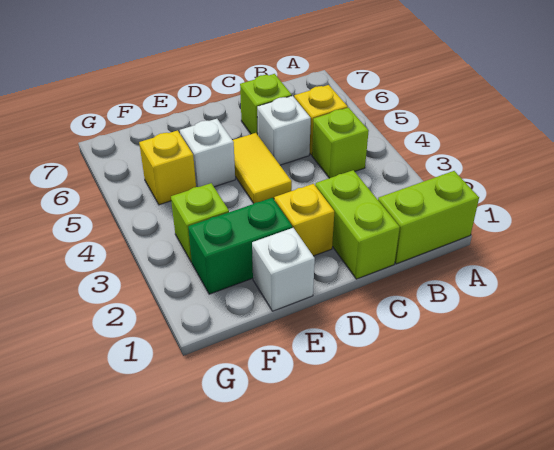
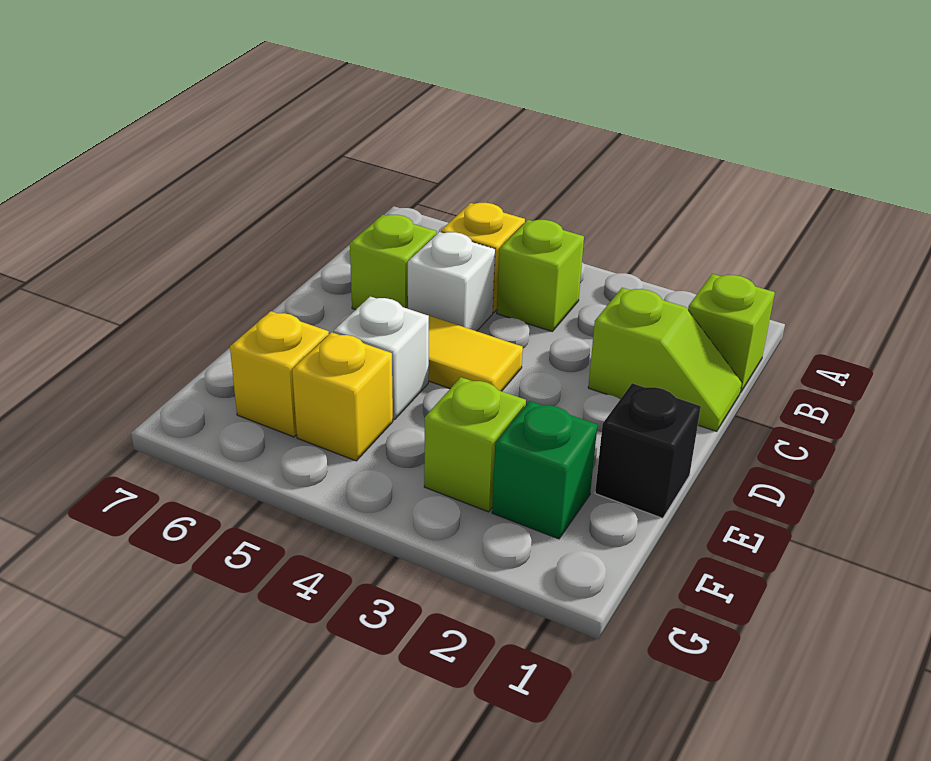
lime brick A1:B1 level 1 -> lime brick B1 level 1
lime brick C1:C2 level 1 -> lime slope C1:C2 level 1 top 2
yellow brick D2 level 1 -> yellow brick F6 level 1
white brick E1 level 1 -> black brick E1 level 1
green brick E2:F2 level 1 -> green brick F2 level 1

